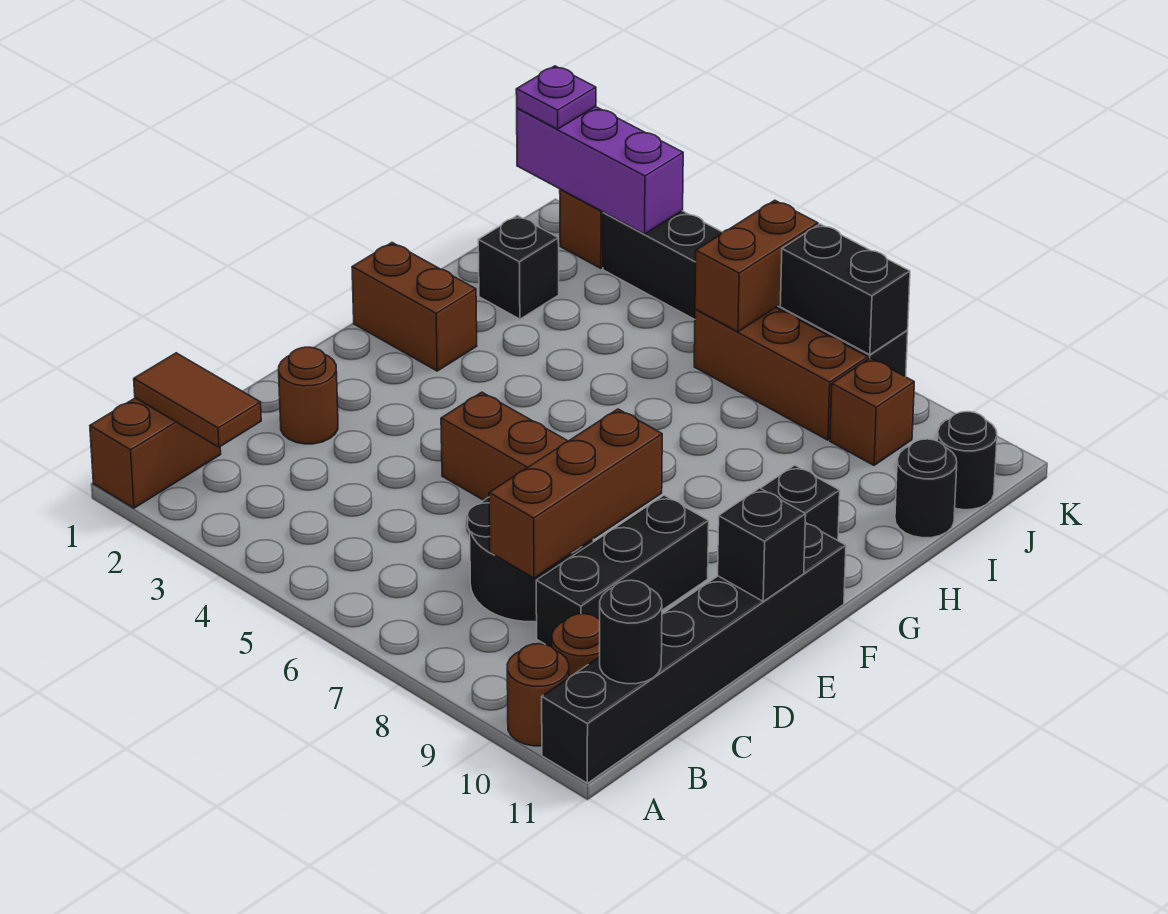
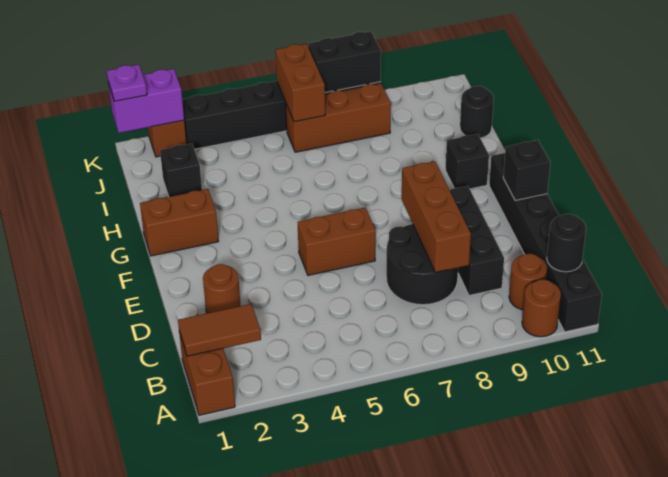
brown brick J9 level 1 -> none
black round brick J11 level 1 -> none
purple brick K1:K3 level 2 -> purple brick K1:K2 level 2

